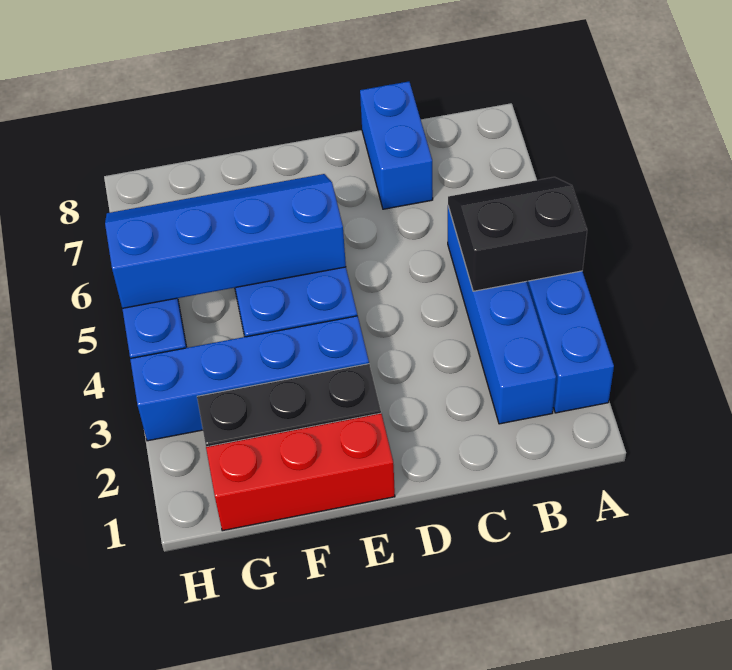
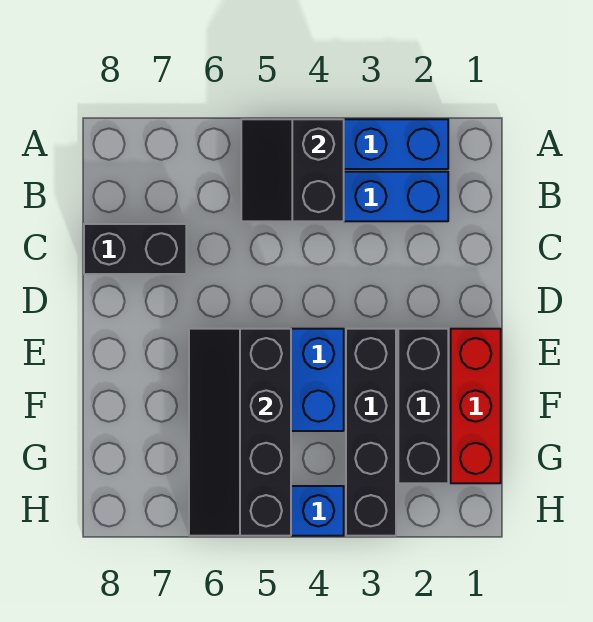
blue brick C7:C8 level 1 -> black brick C7:C8 level 1
blue brick E3:H3 level 1 -> black brick E3:H3 level 1
blue slope E5:H6 level 2 top 5 -> black slope E5:H6 level 2 top 5

